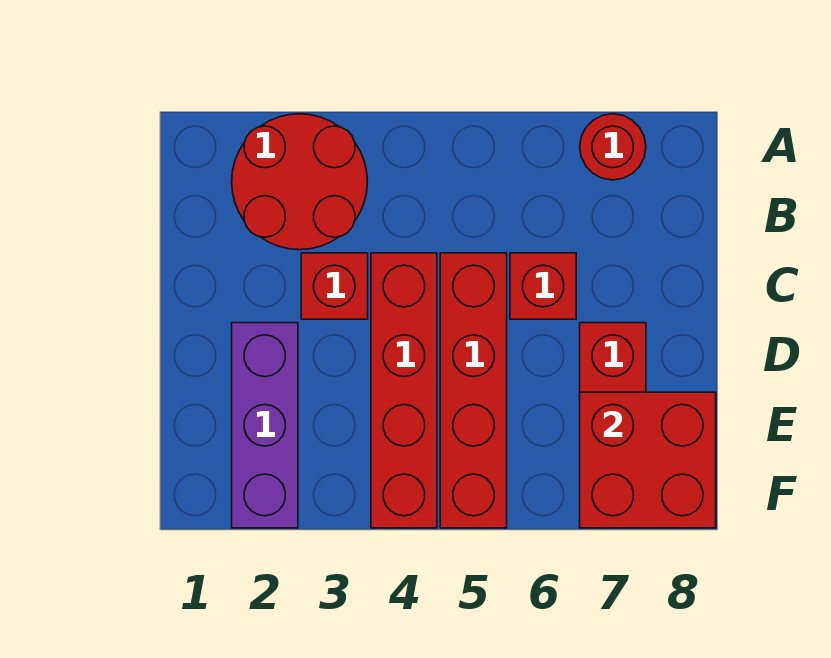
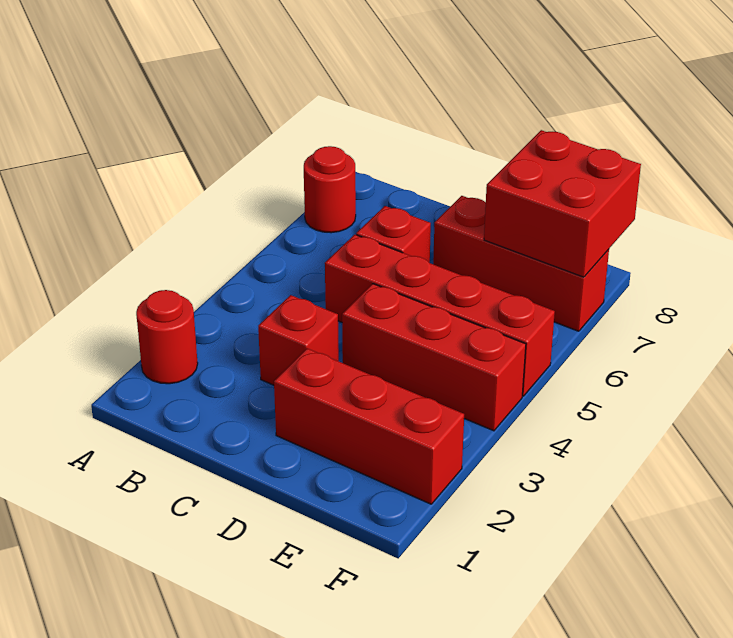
red round brick A2:B3 level 1 -> red round brick A2 level 1
red brick C4:F4 level 1 -> red brick D4:F4 level 1
purple brick D2:F2 level 1 -> red brick D2:F2 level 1

